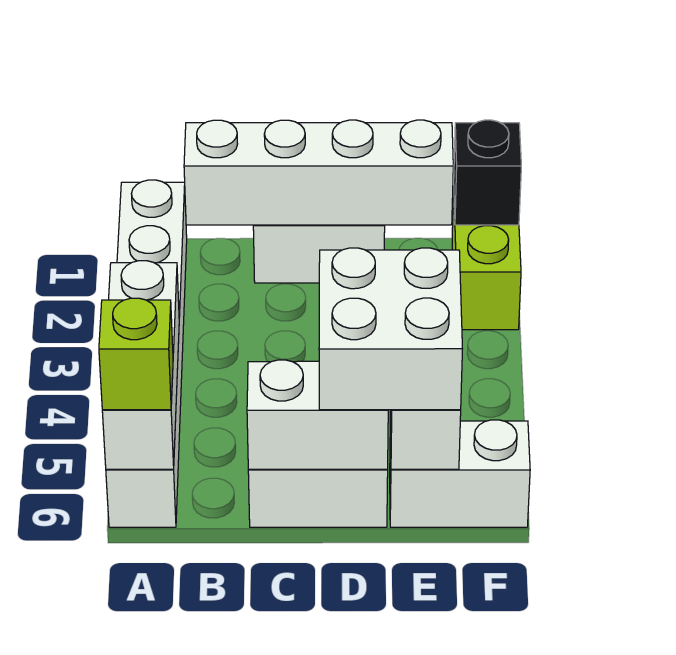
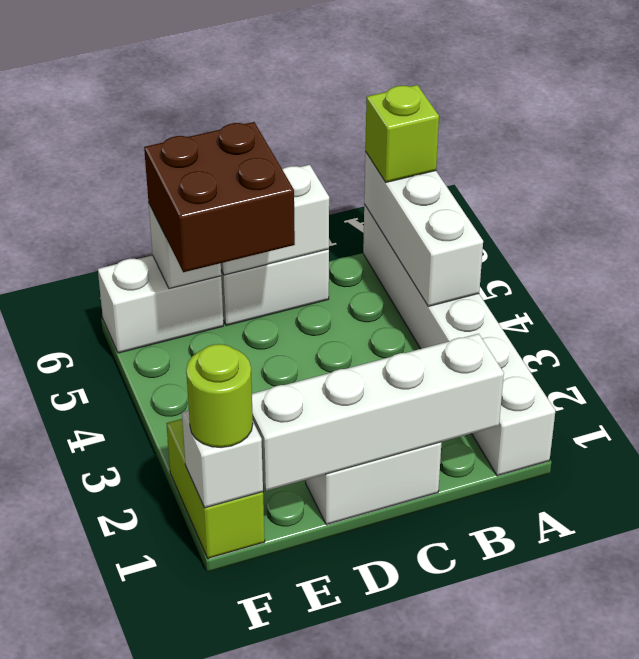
white brick D5:E6 level 3 -> brown brick D5:E6 level 3
black brick F1 level 2 -> white brick F1 level 2
none -> lime round brick F1 level 3

